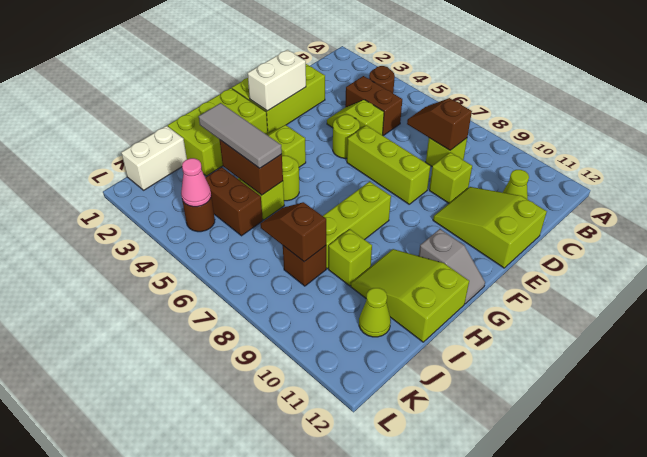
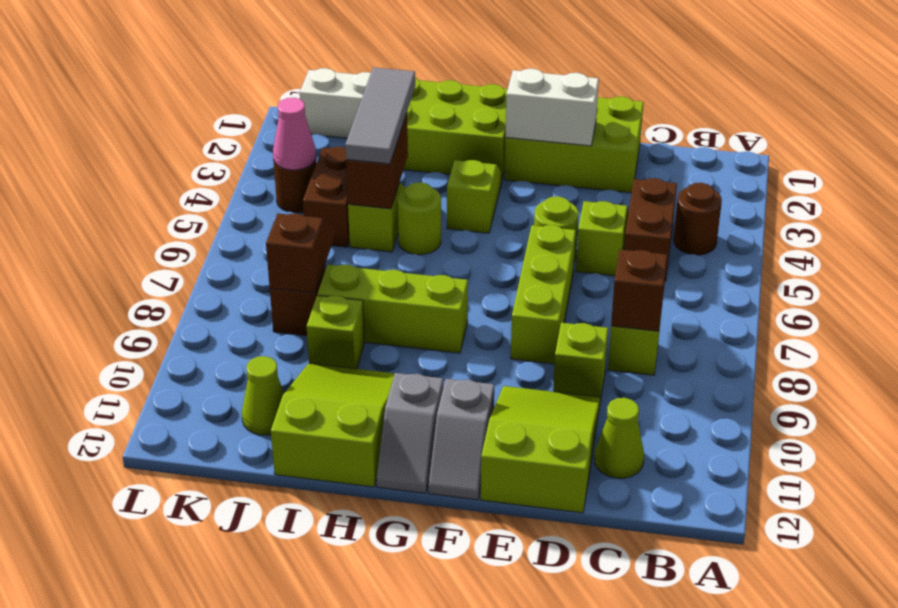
none -> grey slope F11:F12 level 1 top 11

